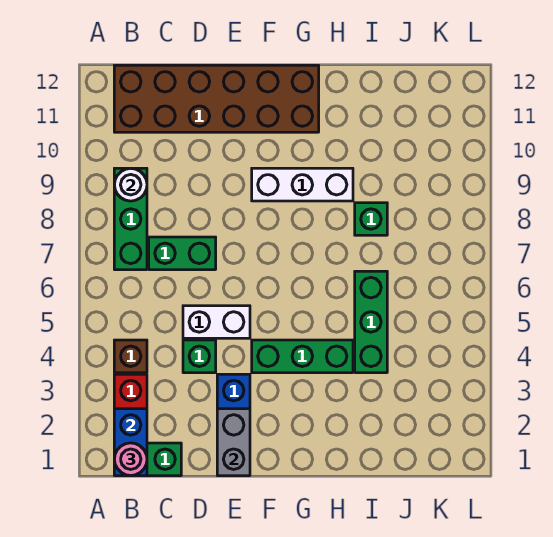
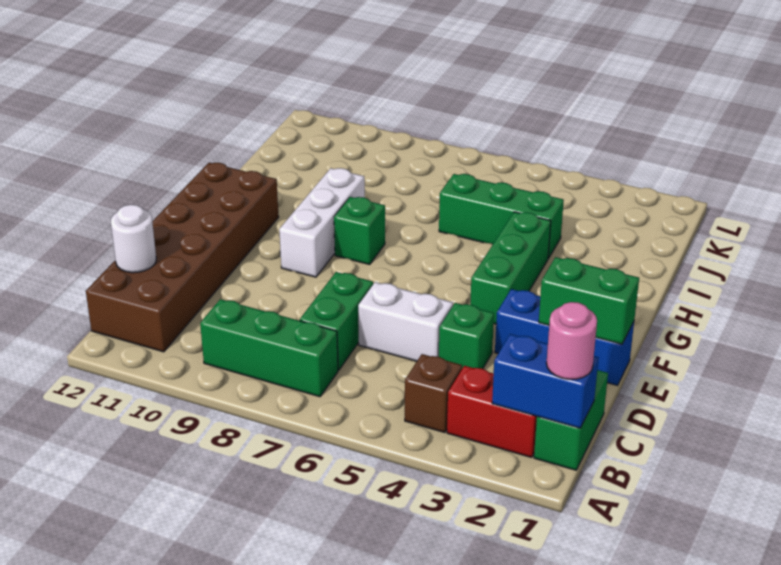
white round brick B9 level 2 -> white round brick C12 level 2
white brick D5:E5 level 1 -> white brick D5:D6 level 1
grey brick E1:E2 level 2 -> green brick E1:E2 level 2
green brick I8 level 1 -> green brick G8 level 1

